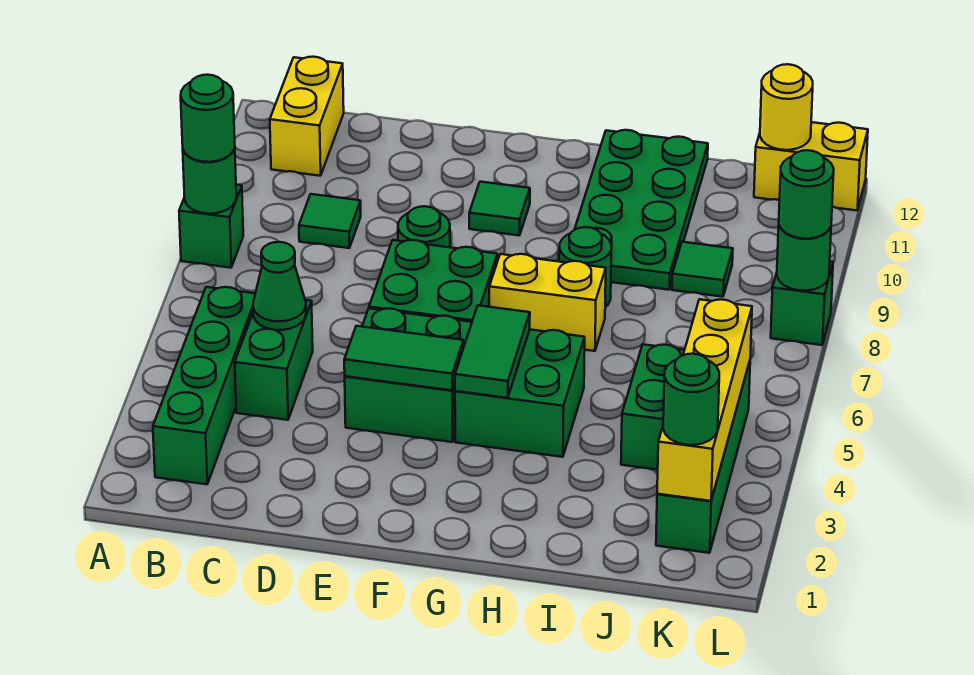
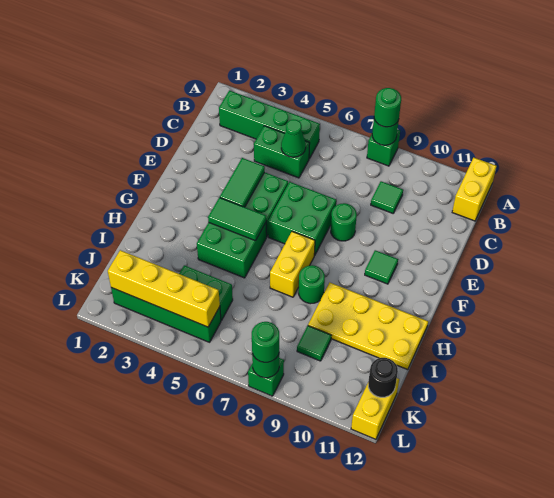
yellow brick B11:B12 level 1 -> yellow brick A12:B12 level 1
green plate H9:I12 level 1 -> yellow plate H9:I12 level 1
green round brick K2 level 3 -> none
yellow round brick K12 level 2 -> black round brick K12 level 2

